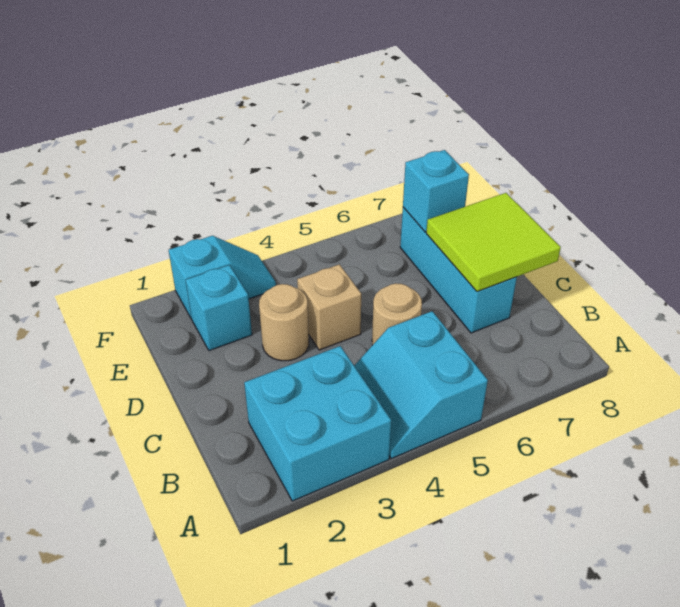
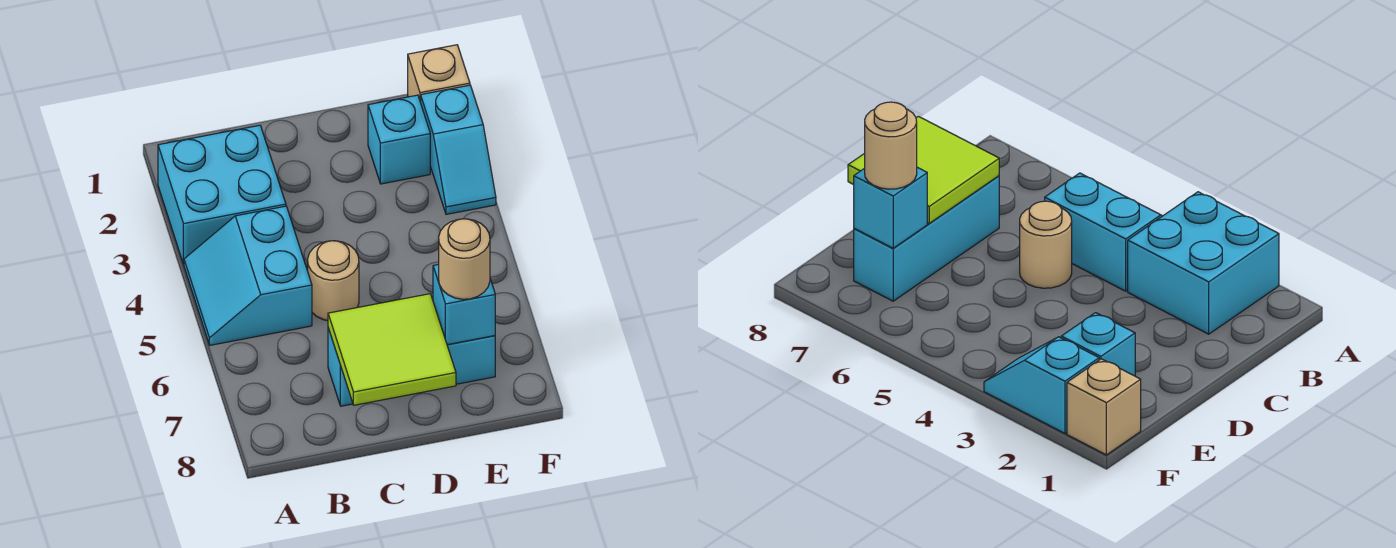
cyan slope A4:B5 level 1 top 5 -> cyan slope A4:B5 level 1 top B
tan round brick D3 level 1 -> tan round brick E7 level 3
tan brick D4 level 1 -> tan brick F1 level 1

